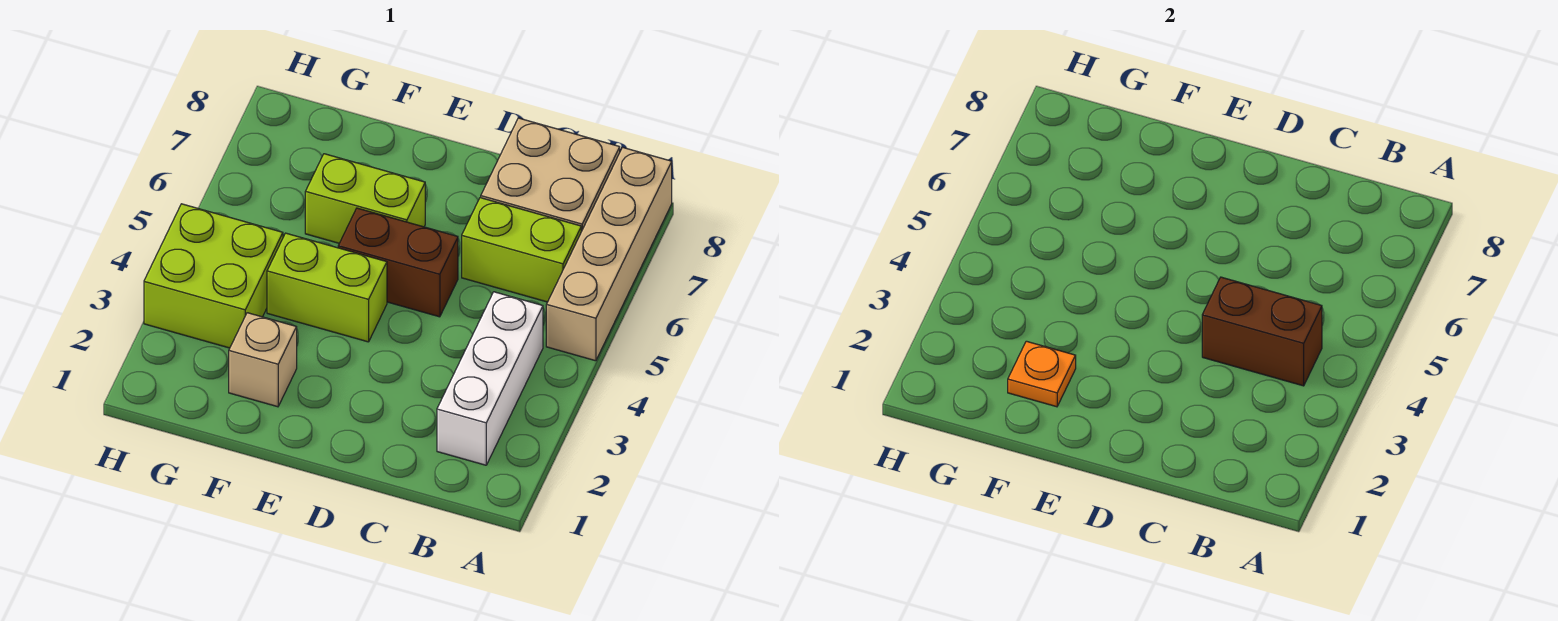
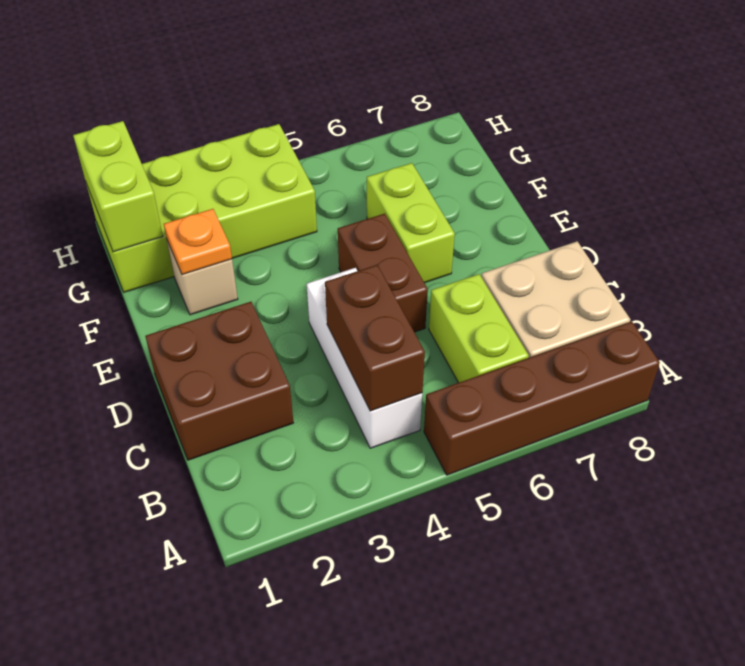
tan brick A5:A8 level 1 -> brown brick A5:A8 level 1
white brick B2:B4 level 1 -> white brick B4:D4 level 1
none -> brown brick C1:D2 level 1
lime brick E4:F4 level 1 -> lime brick G1:H1 level 2
lime brick G3:H4 level 1 -> lime brick G1:H4 level 1

